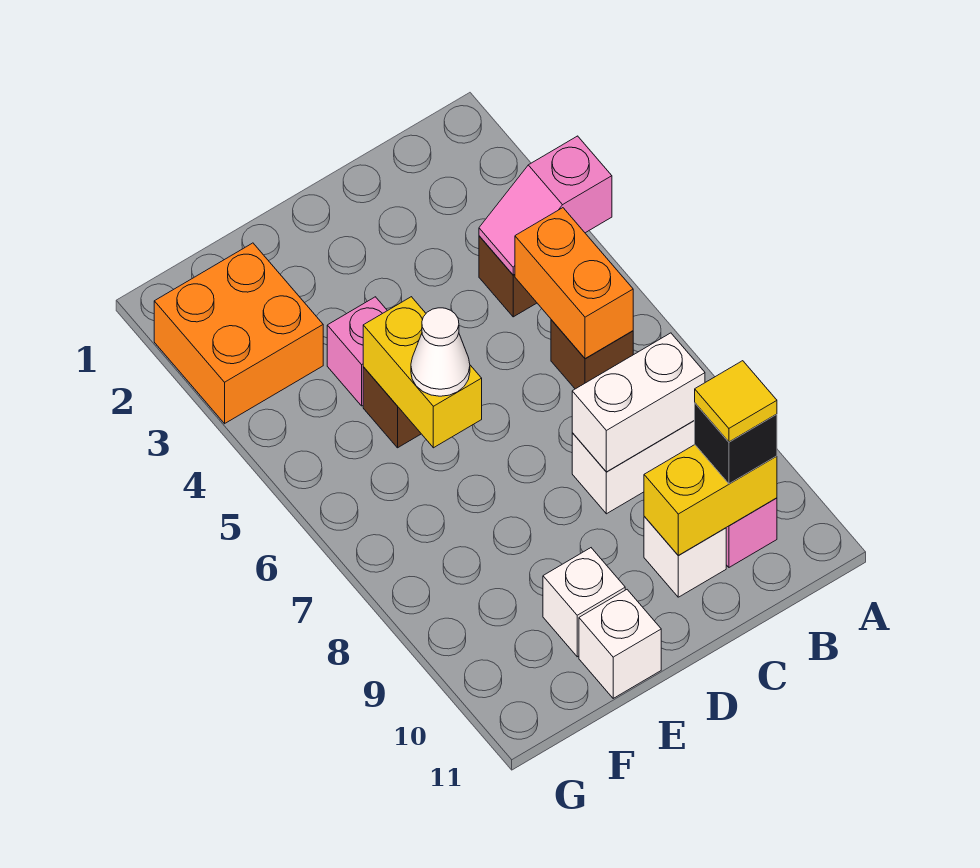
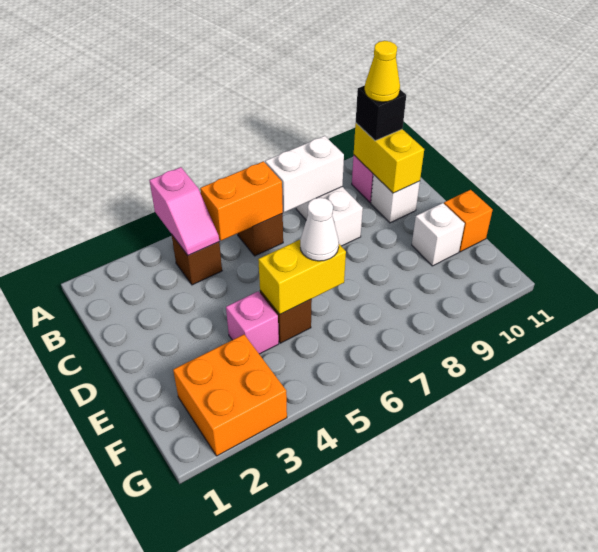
white brick B8:C8 level 2 -> white brick B7:B8 level 2
yellow tile B10 level 4 -> yellow cone B10 level 4
white brick E11 level 1 -> orange brick E11 level 1

